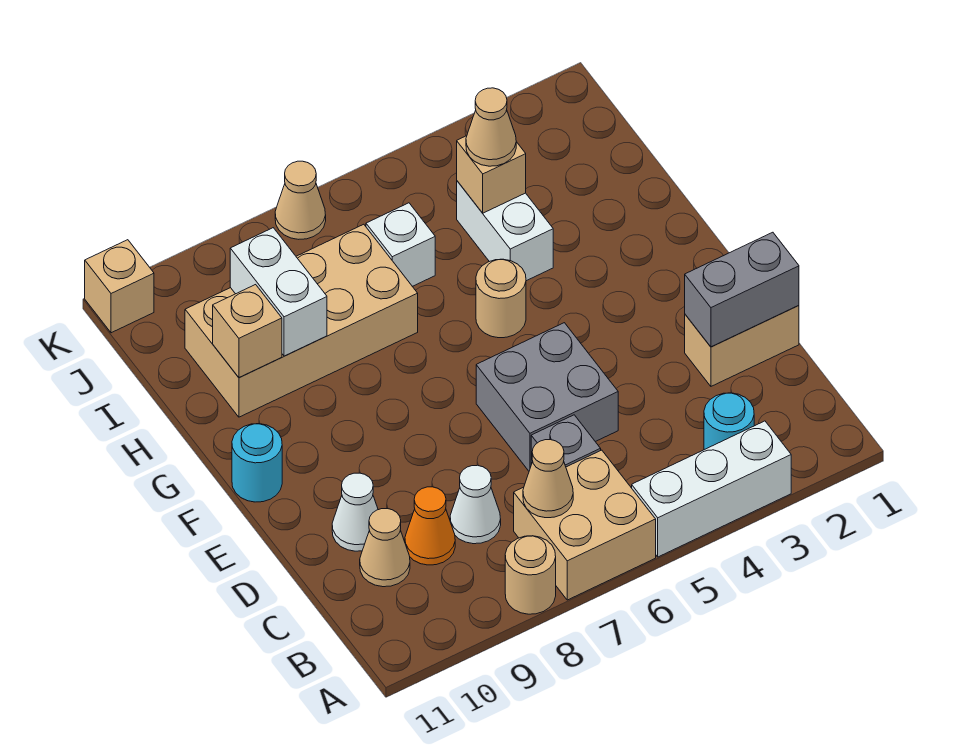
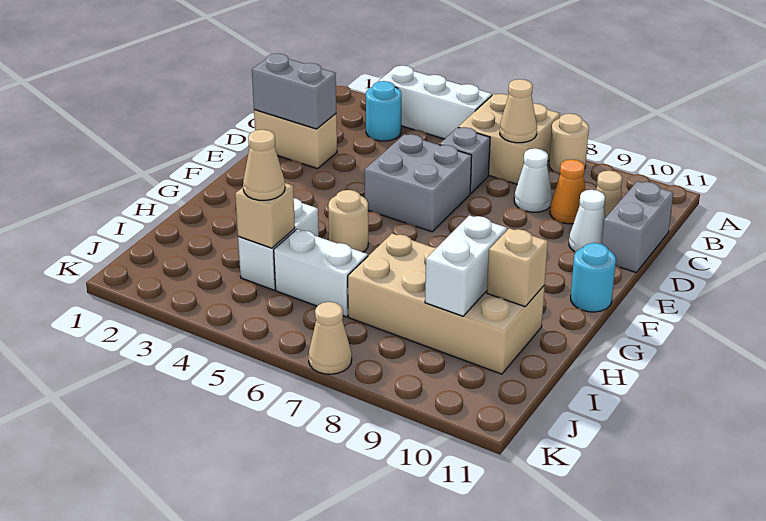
none -> grey brick C11:D11 level 1
white brick I6 level 1 -> white brick I5:I6 level 1
tan brick K11 level 1 -> none

